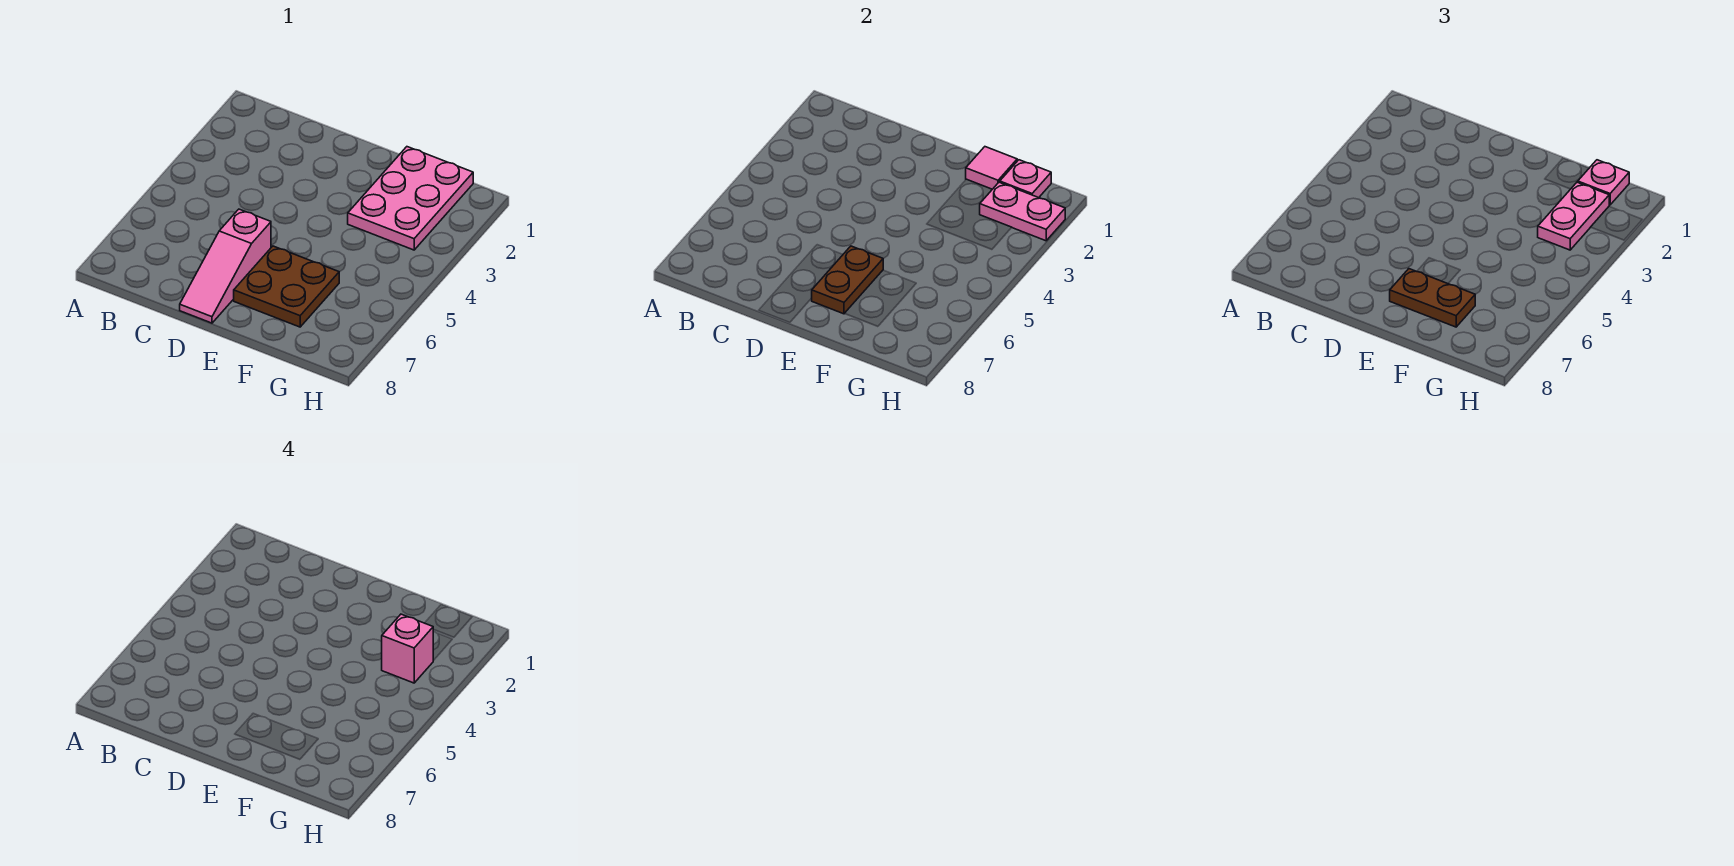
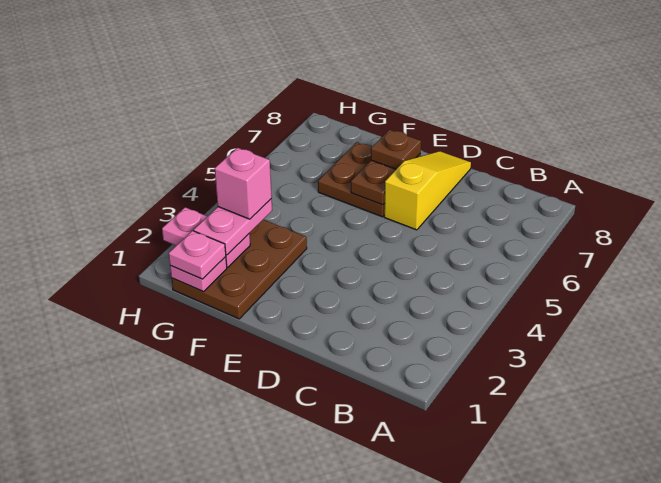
pink slope D6:D8 level 1 top 6 -> yellow slope D6:D8 level 1 top 6
brown plate E7:F7 level 3 -> brown plate E7 level 3
pink plate F1:G3 level 1 -> brown plate F1:G3 level 1
pink tile F1 level 2 -> none

